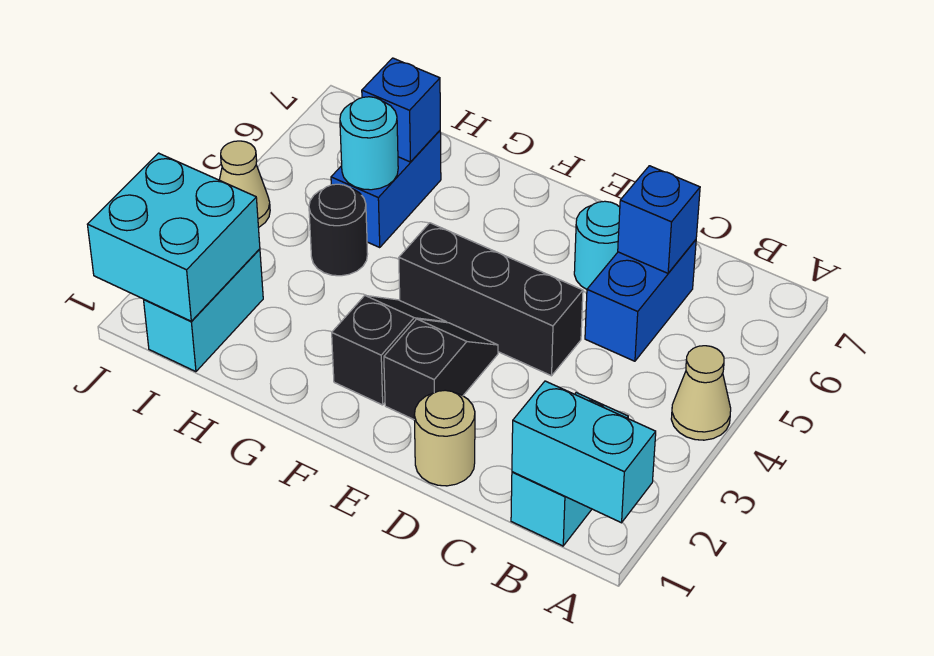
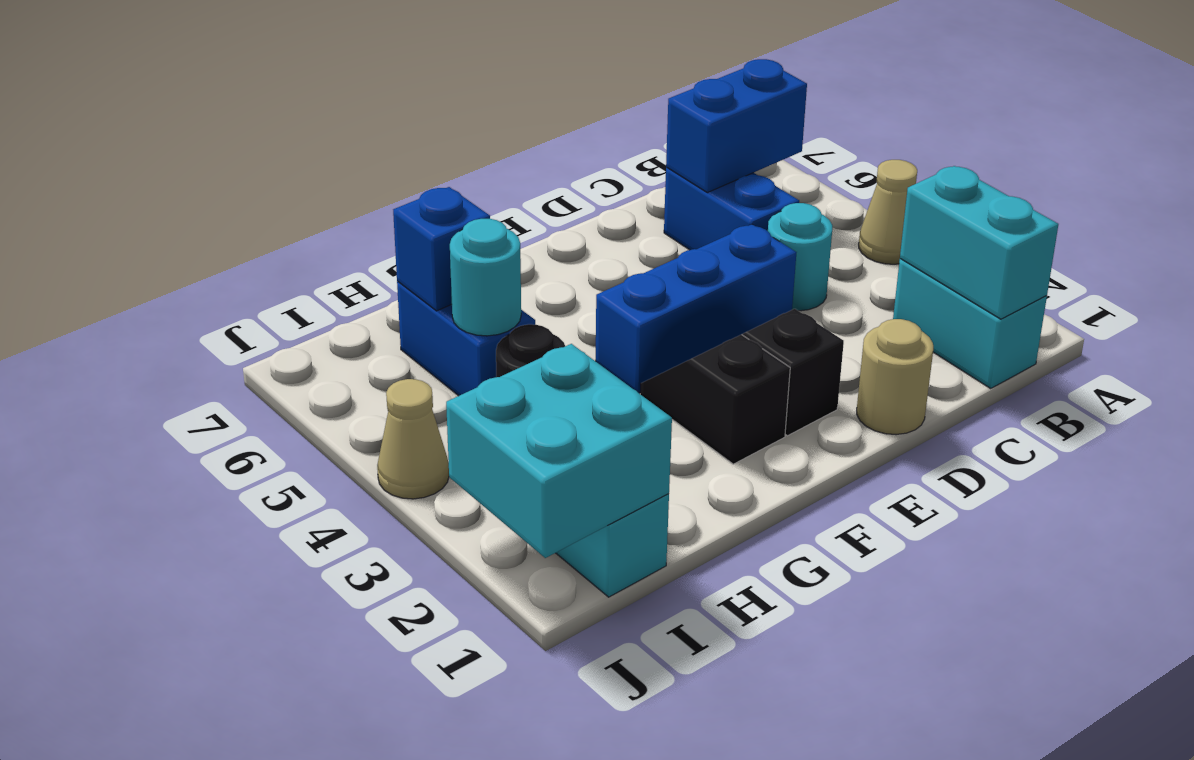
cyan brick A1:B1 level 2 -> cyan brick B1:B2 level 2
blue brick C6 level 2 -> blue brick B6:C6 level 2
black brick D4:F4 level 1 -> blue brick D4:F4 level 1
cyan round brick D6 level 1 -> cyan round brick C4 level 1

